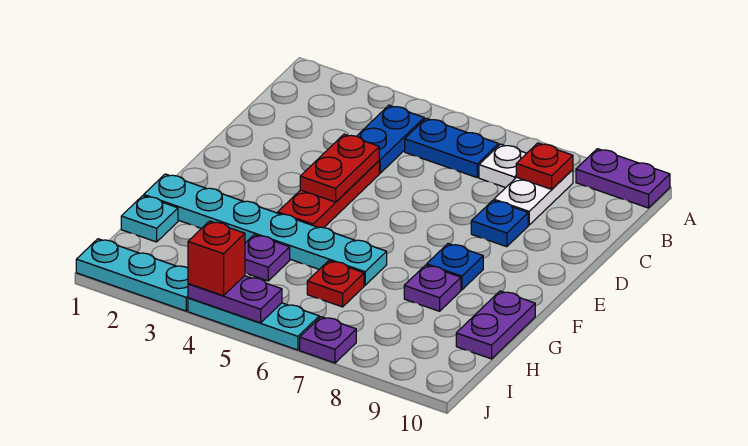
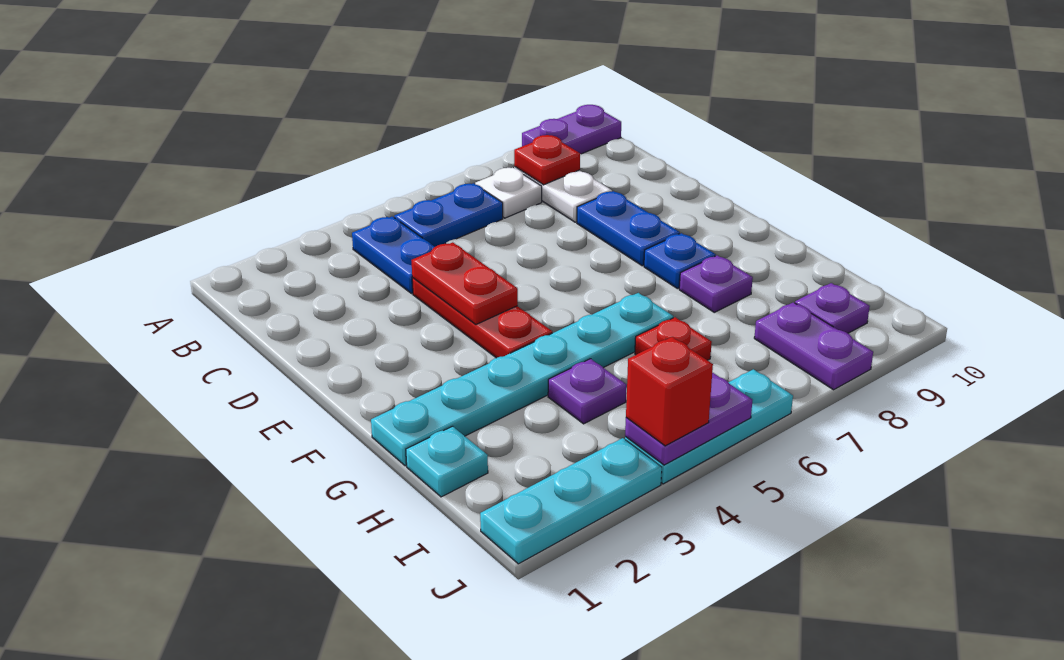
blue plate D8 level 1 -> blue plate D8:E8 level 1
purple plate G10:H10 level 1 -> purple plate I8:J8 level 1
purple plate J7 level 1 -> purple plate I9 level 1

